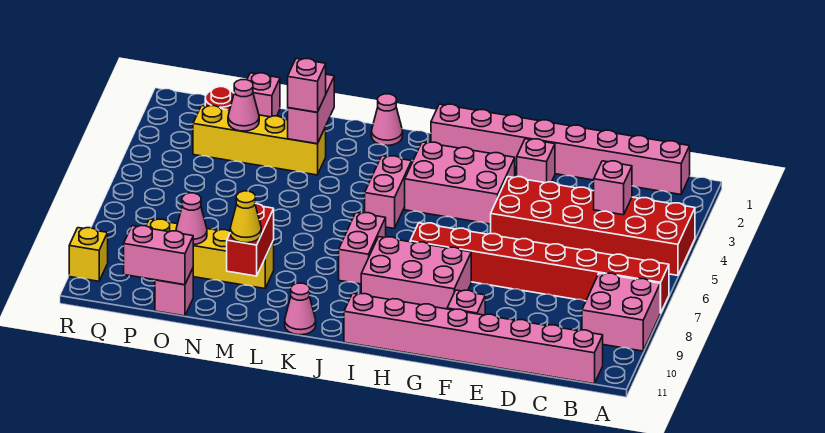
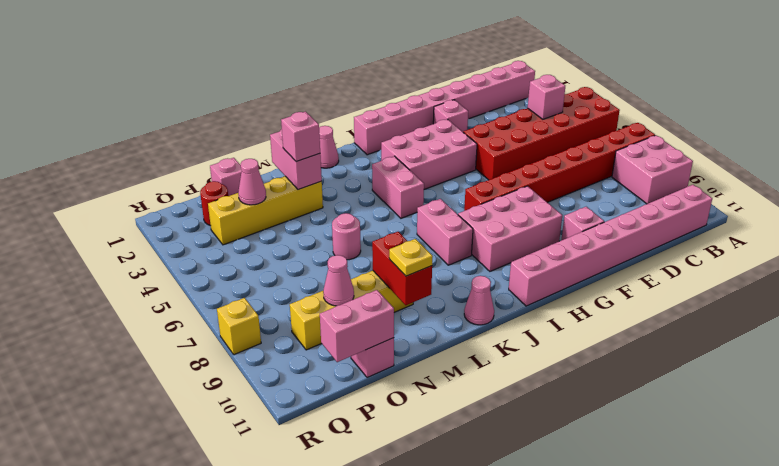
none -> pink round brick M6 level 1
yellow cone M10 level 3 -> yellow plate M10 level 3
yellow brick R10 level 1 -> yellow brick R8 level 1

